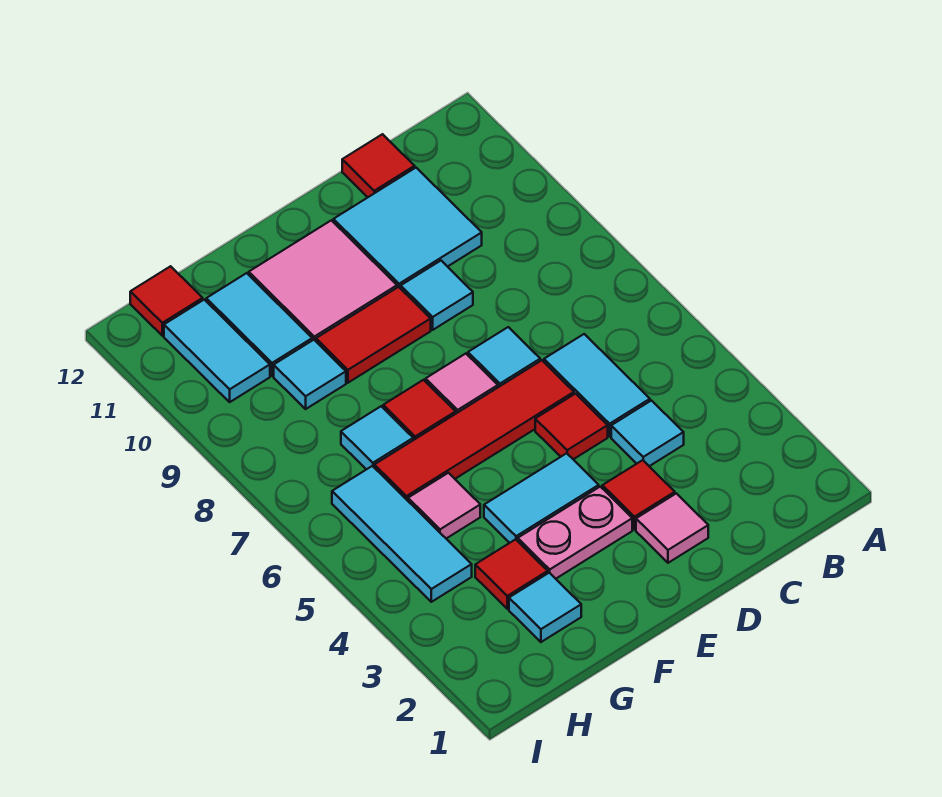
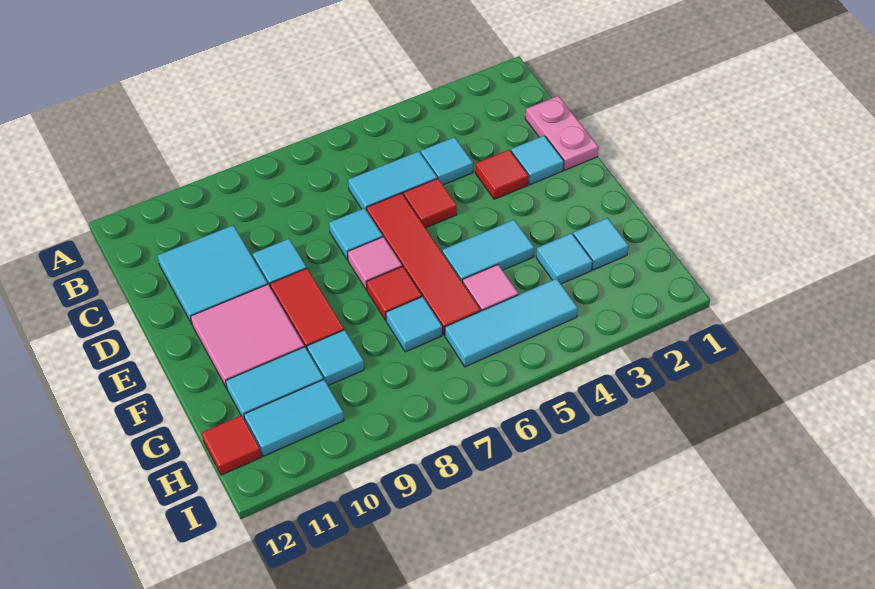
red tile C12 level 1 -> none
pink tile D2 level 1 -> cyan tile D2 level 1
pink plate E3:F3 level 1 -> pink plate C1:D1 level 1
cyan tile E4:F4 level 1 -> cyan tile F4:F5 level 1
red tile G3 level 1 -> cyan tile G3 level 1

